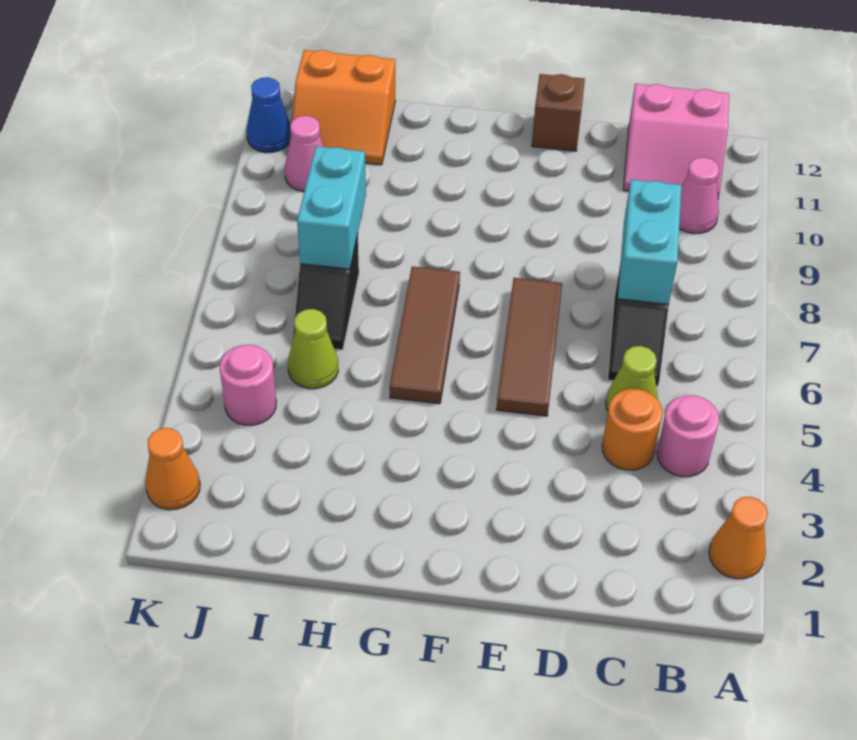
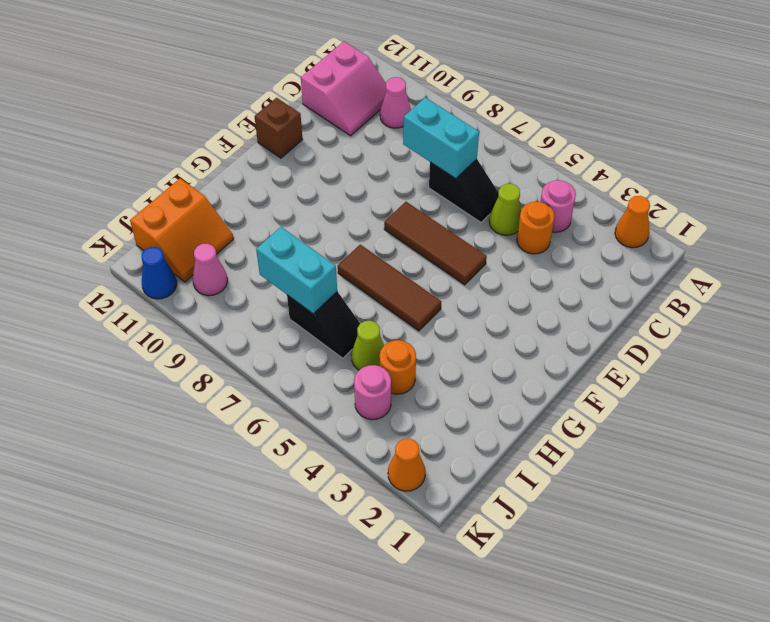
none -> orange round brick I4 level 1

